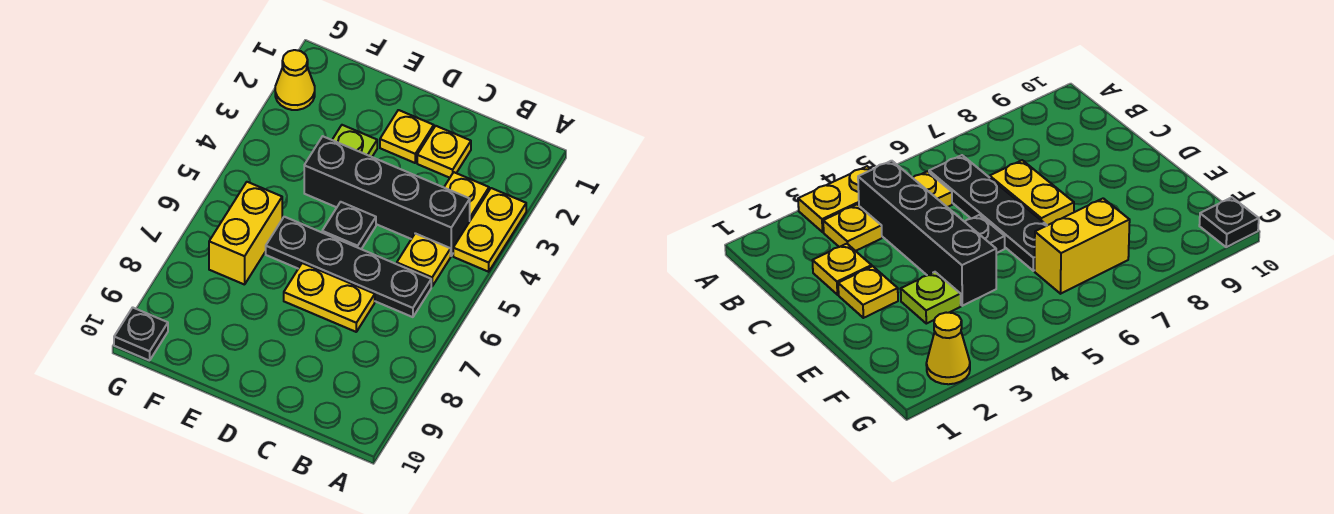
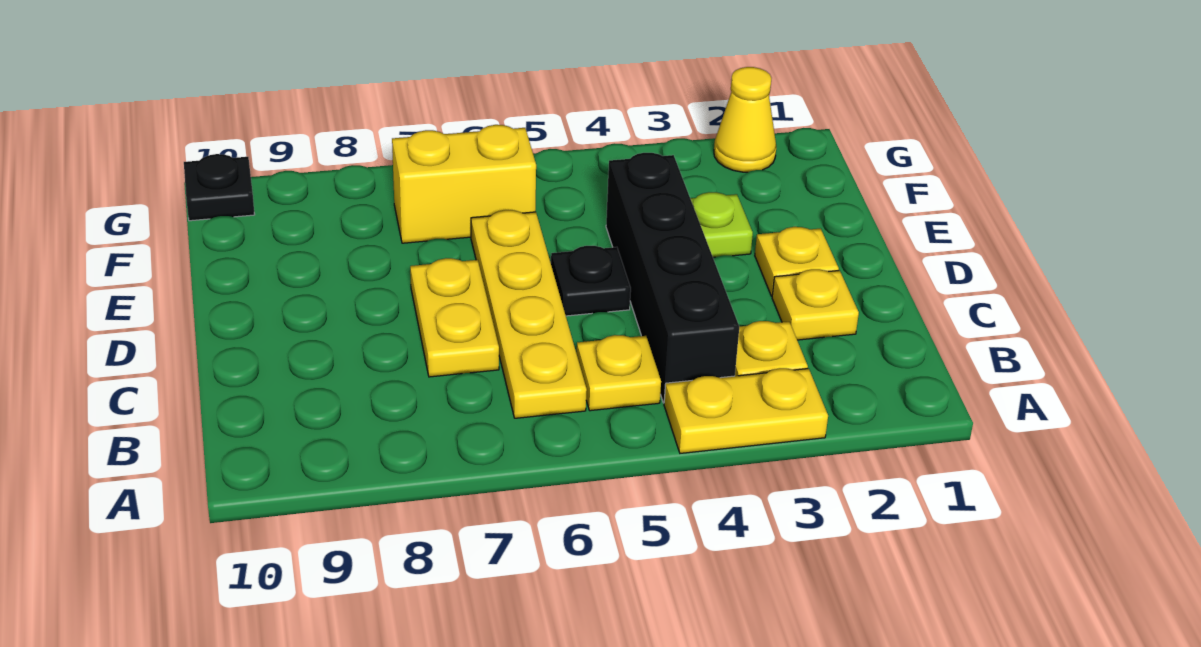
black plate B6:E6 level 1 -> yellow plate B6:E6 level 1

